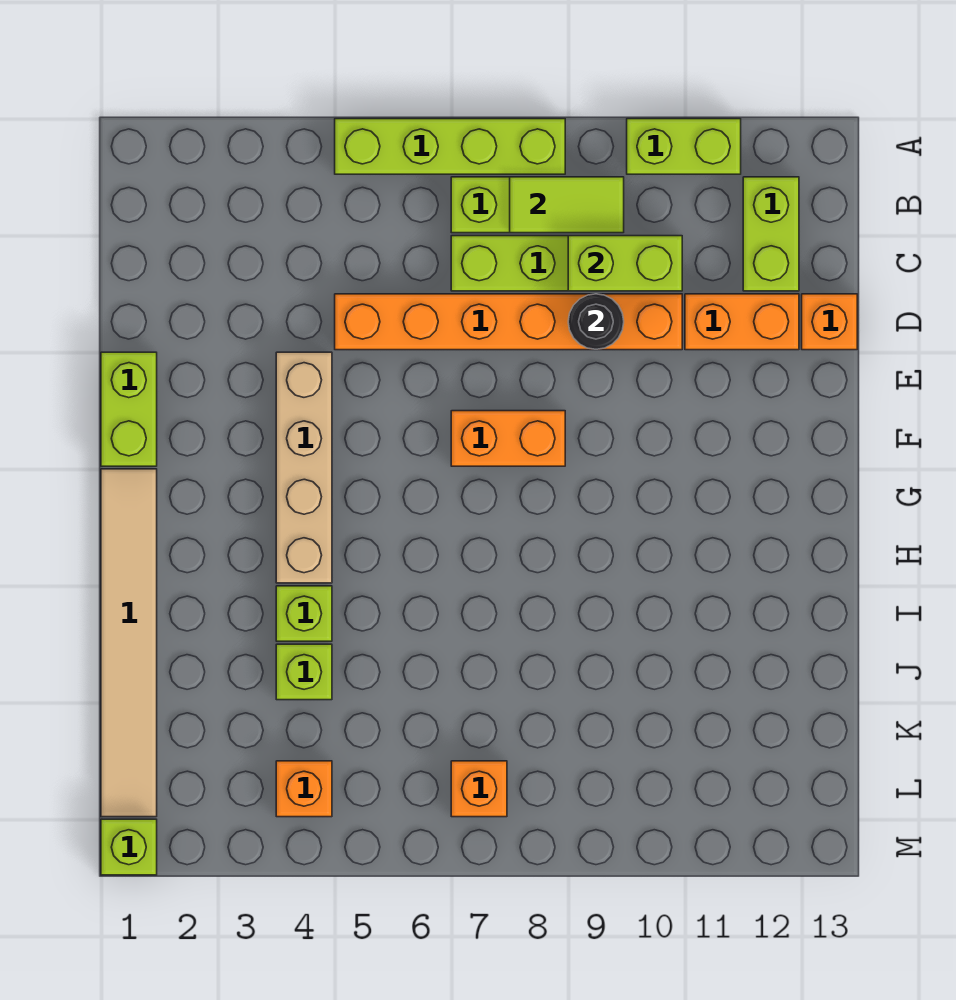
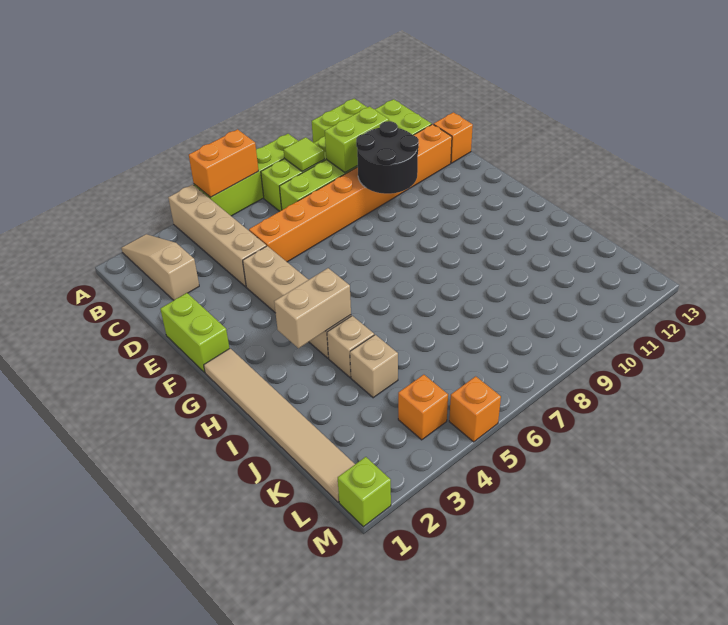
none -> tan slope A2:C2 level 1 top C
none -> tan brick A4:D4 level 1
lime tile B8:B9 level 2 -> lime tile B8 level 2
black round brick D9 level 2 -> black round brick D9:E10 level 2
orange brick F7:F8 level 1 -> orange brick A5:A6 level 2
none -> tan brick H3:H4 level 2
lime brick I4 level 1 -> tan brick I4 level 1
lime brick J4 level 1 -> tan brick J4 level 1
orange brick L7 level 1 -> orange brick M5 level 1

